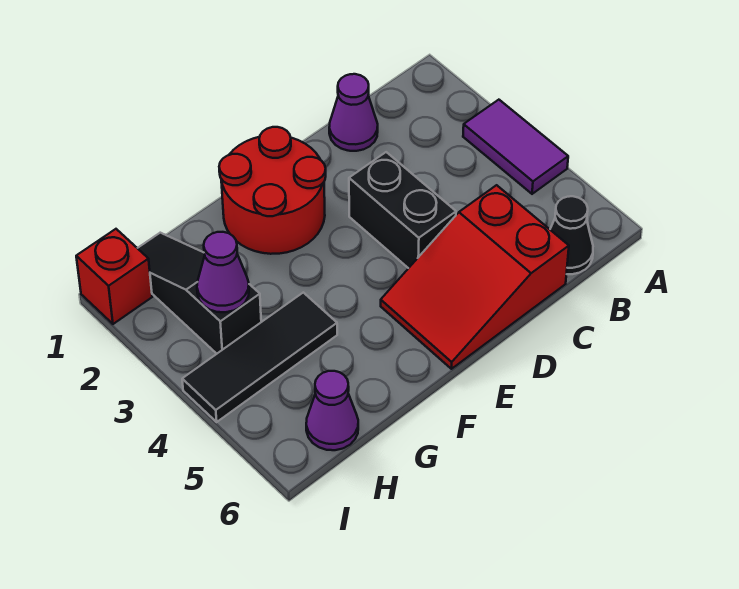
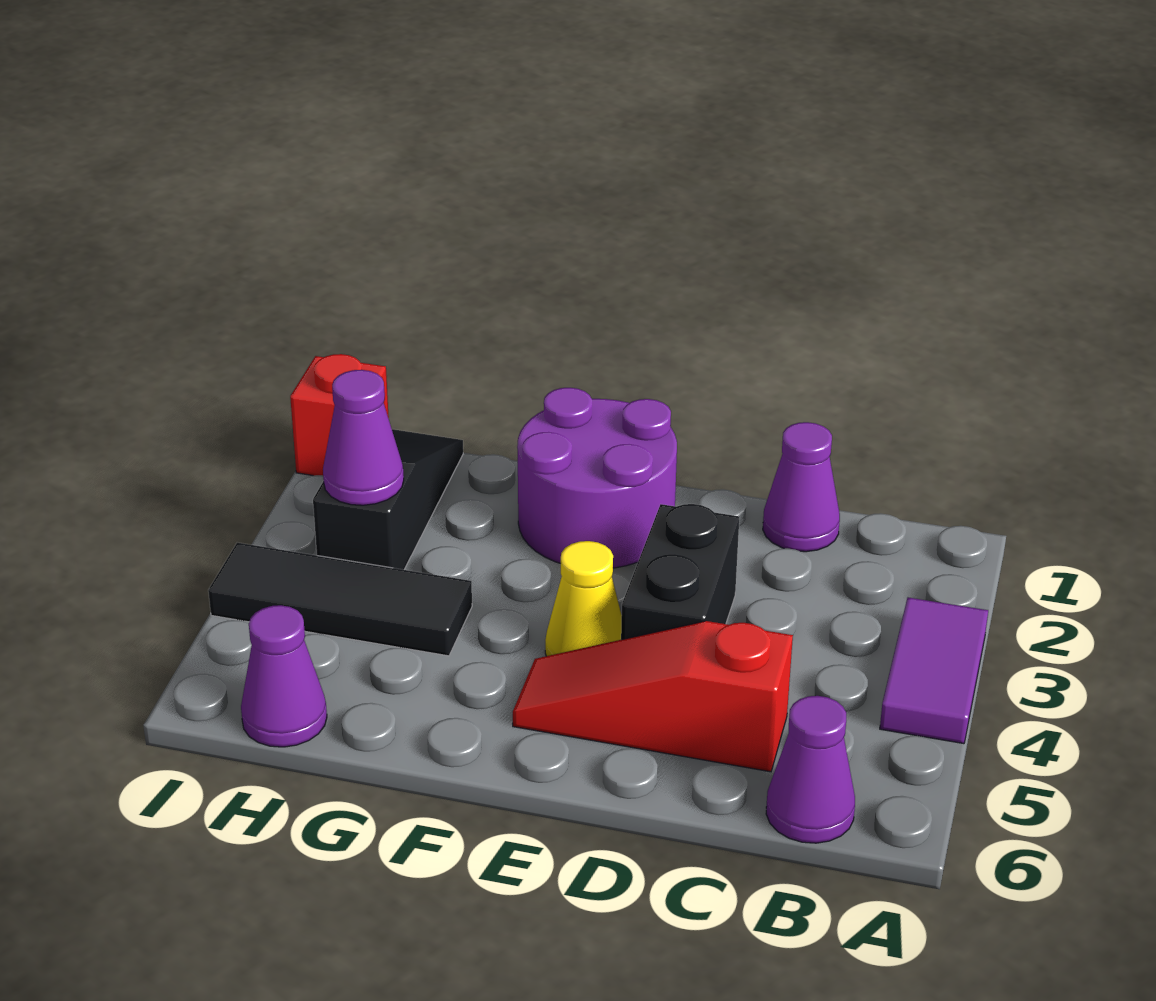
black cone B6 level 1 -> purple cone B6 level 1
red slope C5:E6 level 1 top C -> red slope C5:E5 level 1 top C
red round brick E1:F2 level 1 -> purple round brick E1:F2 level 1
none -> yellow cone E4 level 1

